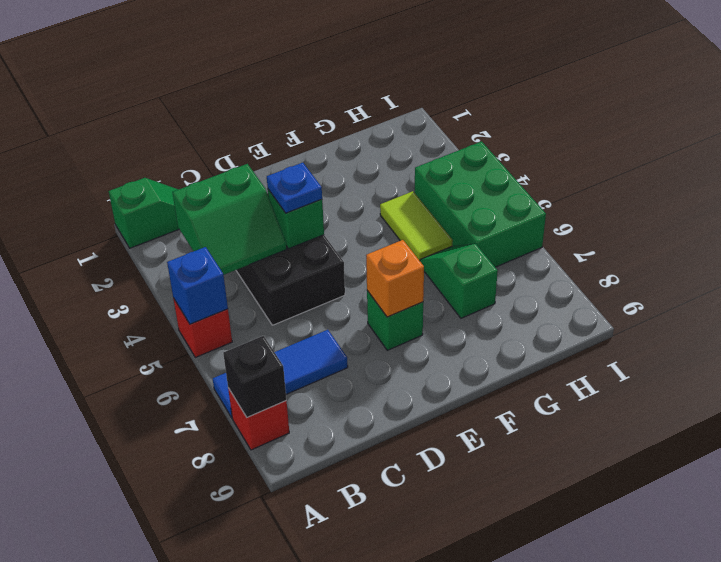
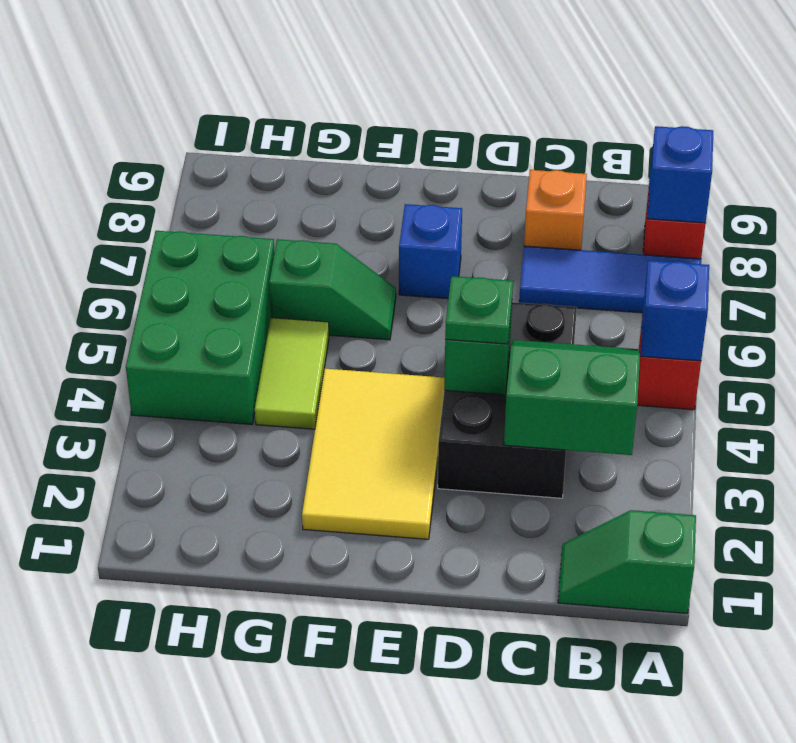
black brick A8 level 2 -> blue brick A8 level 2
blue plate D4 level 3 -> green plate D4 level 3
none -> yellow tile E2:F4 level 1
green brick E7 level 1 -> blue brick E7 level 1
orange brick E7 level 2 -> orange brick C8 level 1
green slope G6:G7 level 1 top 7 -> green slope F6:G6 level 1 top G

